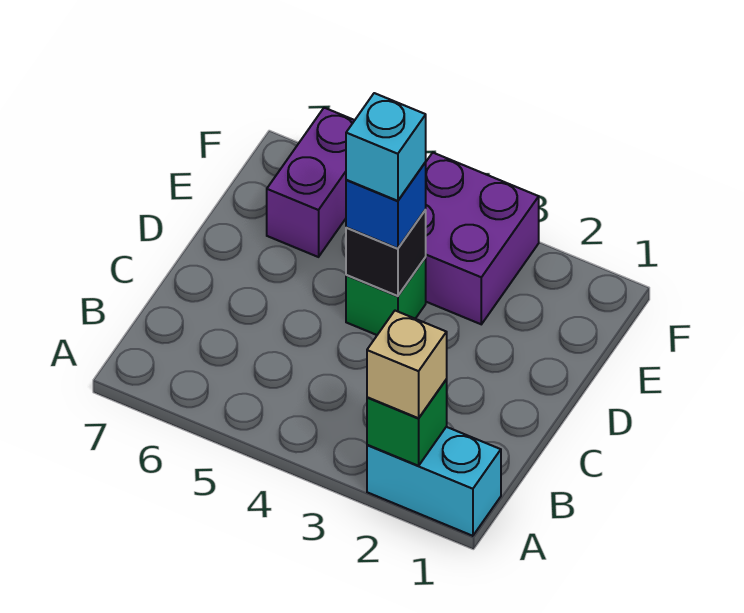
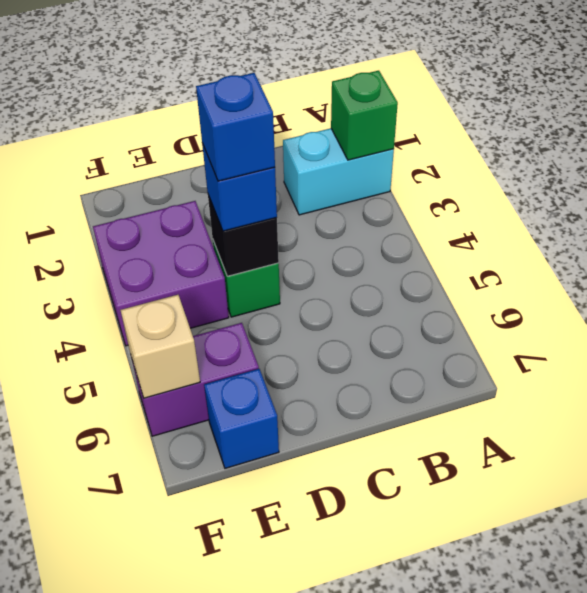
cyan brick A1:A2 level 1 -> cyan brick A2:B2 level 1
tan brick A2 level 3 -> tan brick F6 level 2
cyan brick D4 level 4 -> blue brick D4 level 4
none -> blue brick E7 level 1

